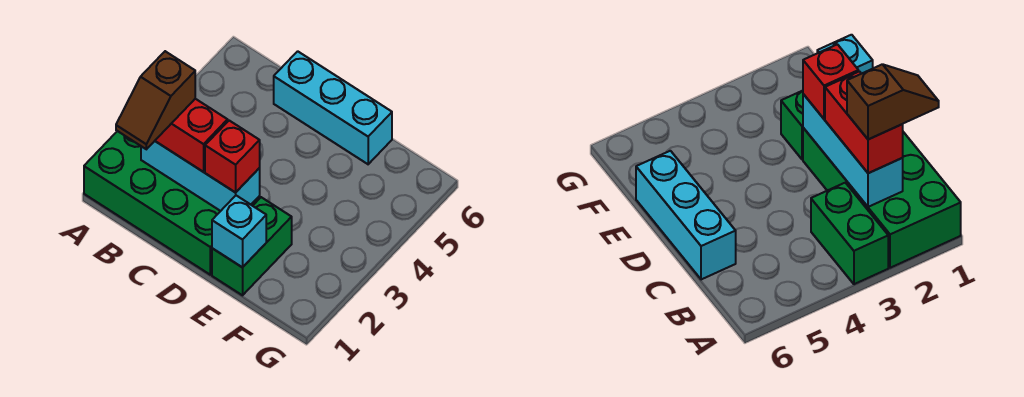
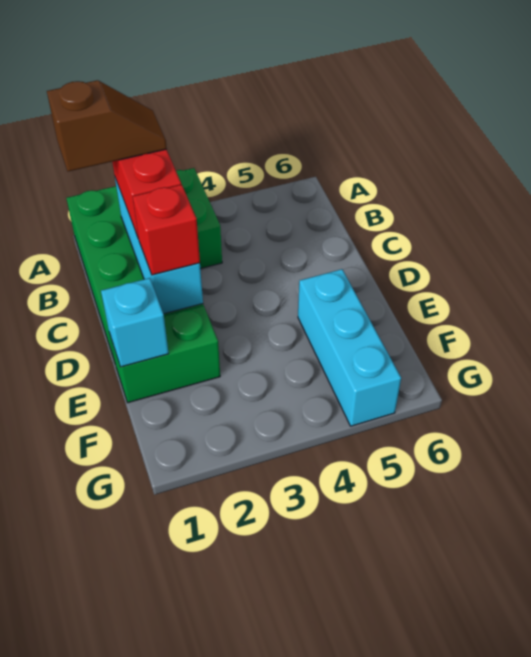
brown slope B1:B2 level 4 top 2 -> brown slope B1:B2 level 4 top 1
cyan brick C6:E6 level 1 -> cyan brick E5:G5 level 1

